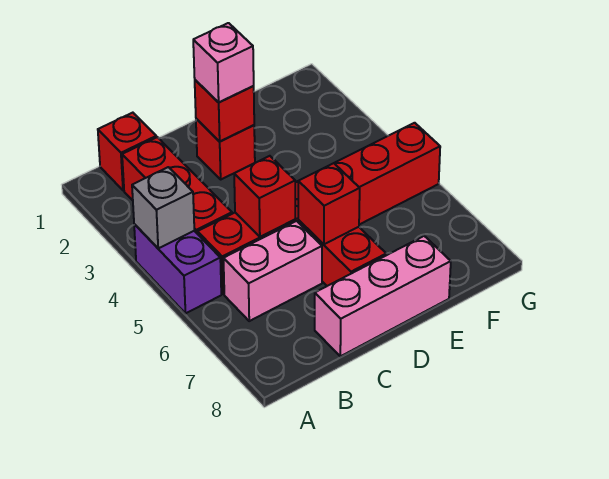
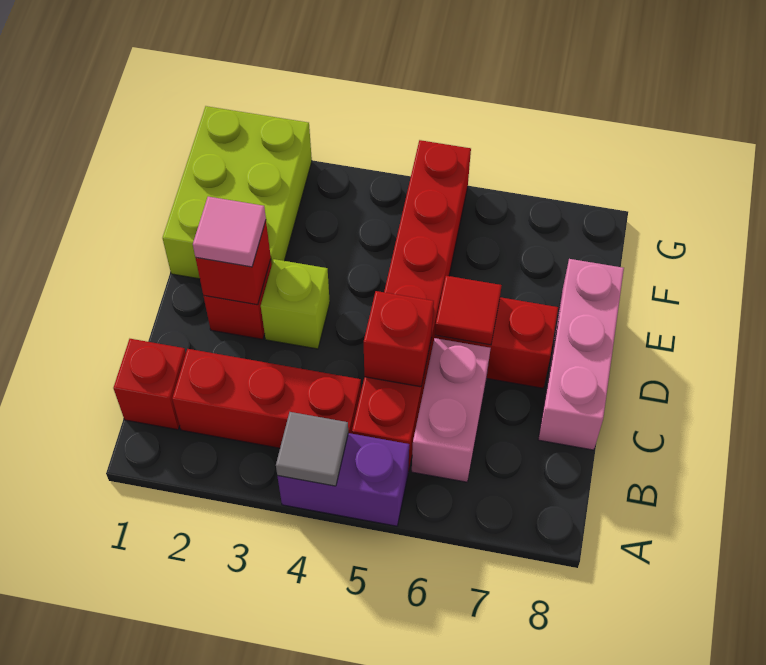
grey brick A4 level 2 -> grey tile A4 level 2
pink brick D2 level 3 -> pink tile D2 level 3
none -> lime brick D3 level 1
red brick D6 level 2 -> red tile D6 level 2
none -> lime brick E1:G2 level 1

